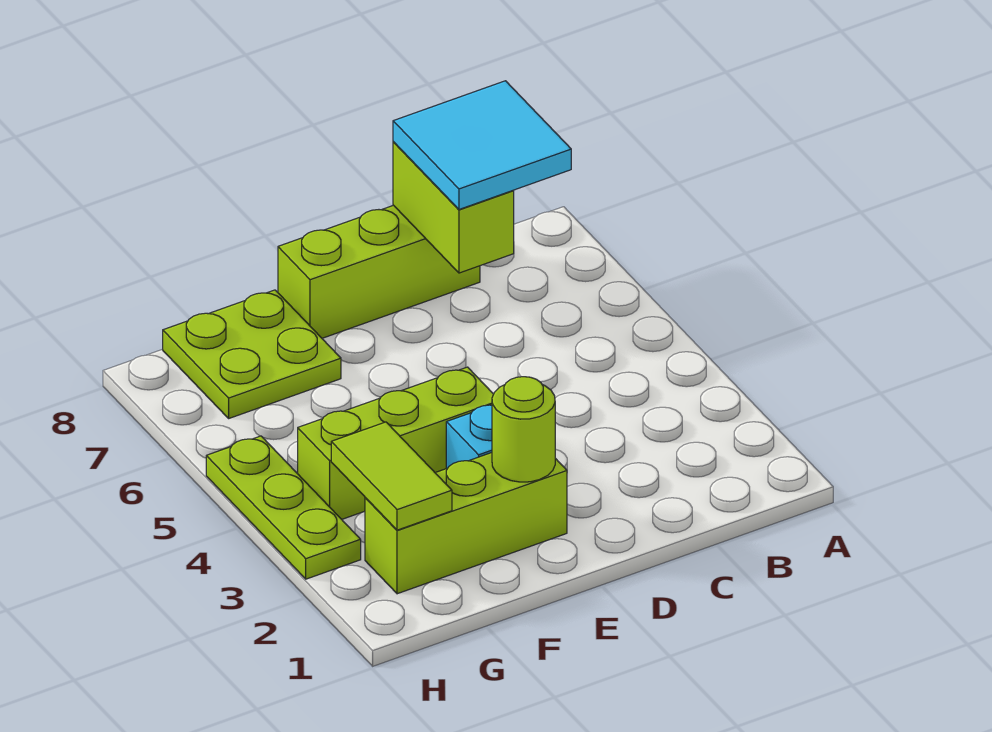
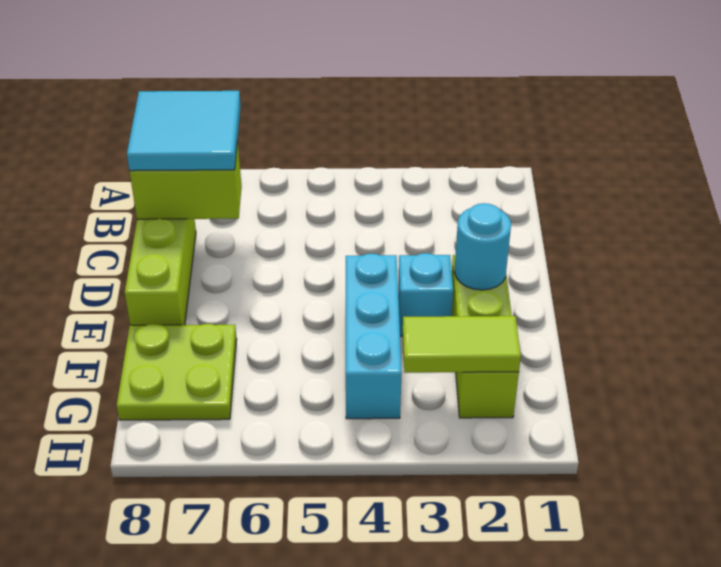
lime round brick E2 level 2 -> cyan round brick E2 level 2
lime brick E4:G4 level 1 -> cyan brick E4:G4 level 1
lime plate H3:H5 level 1 -> none

